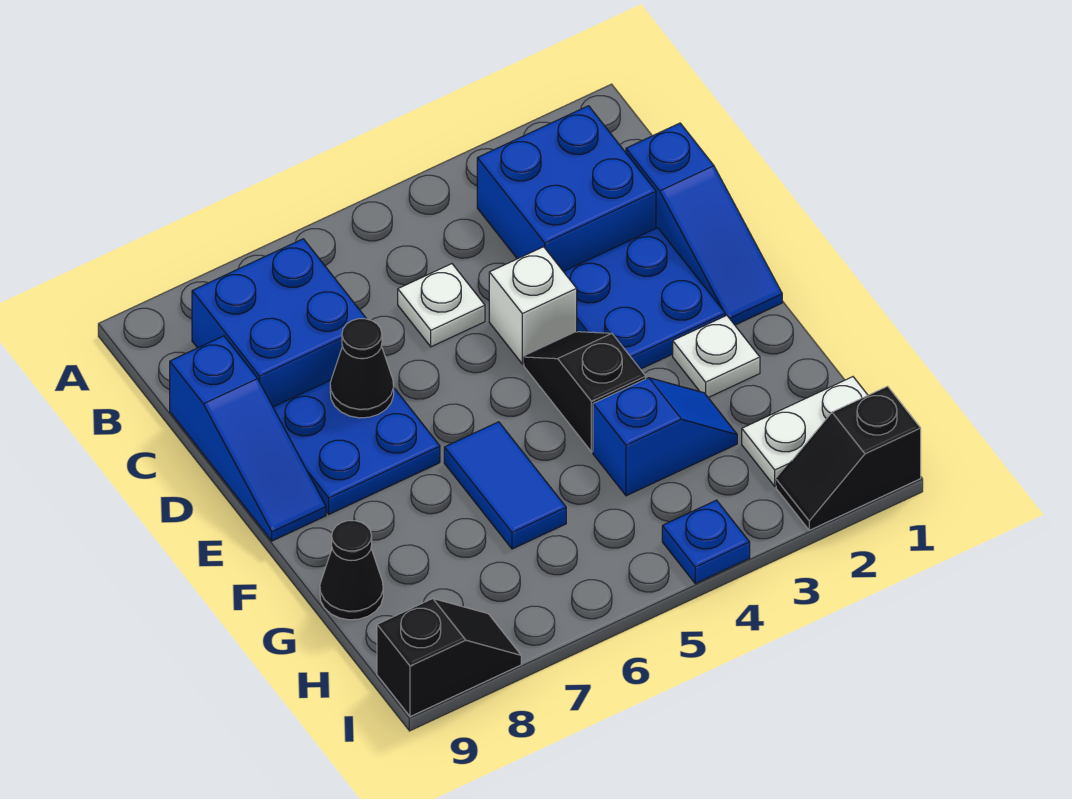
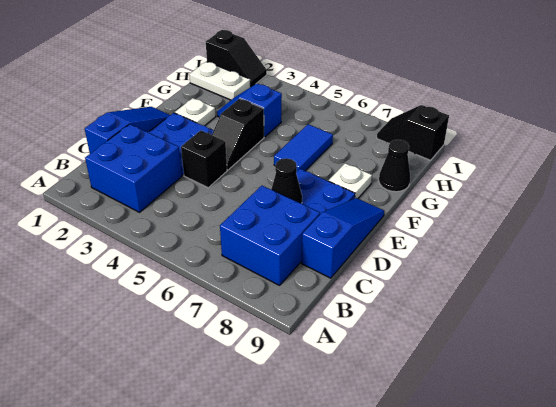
white plate C5 level 1 -> white plate F8 level 1
white brick D4 level 1 -> black brick D4 level 1
blue plate I4 level 1 -> none

